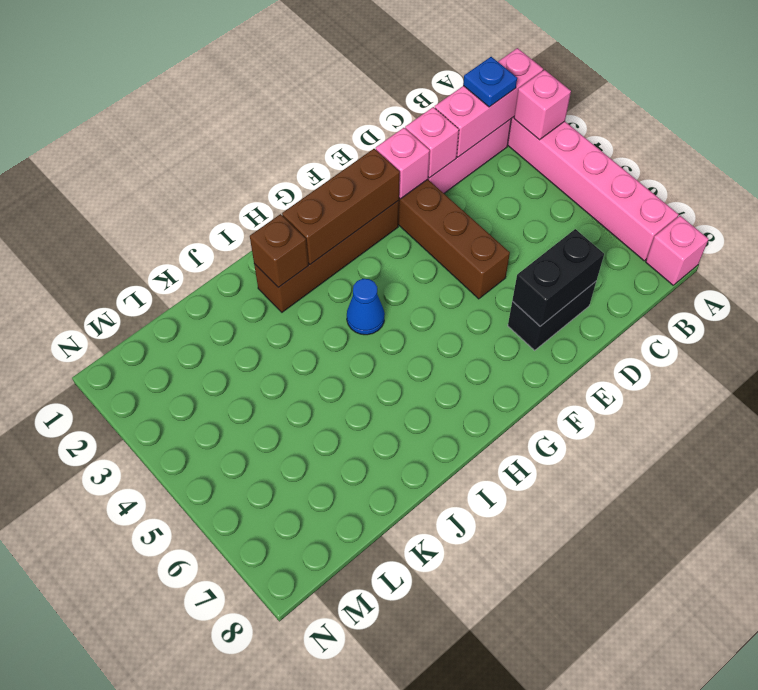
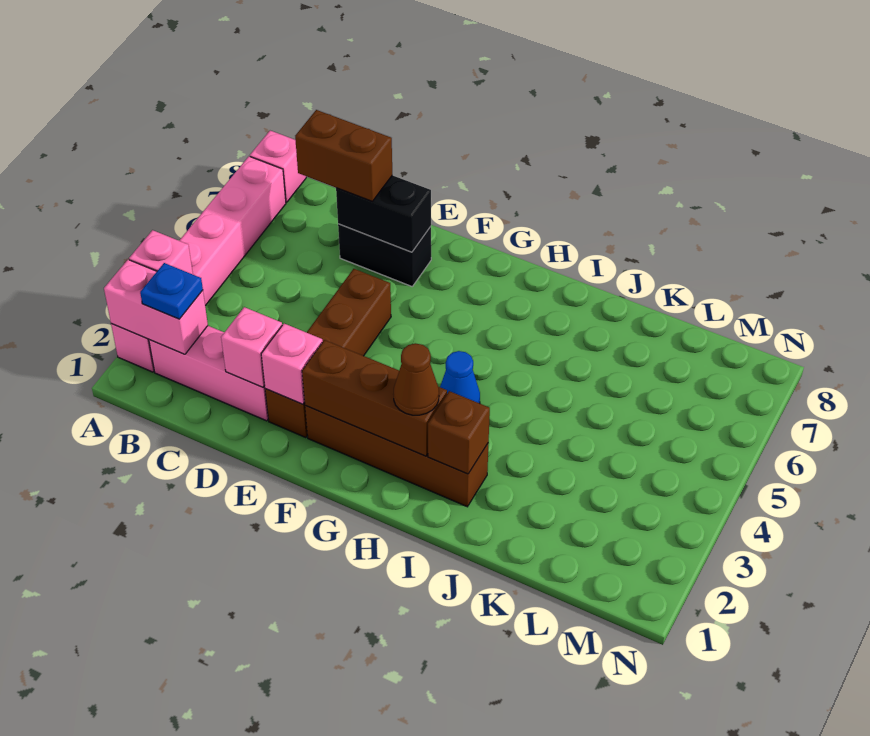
pink brick A2:C2 level 2 -> pink brick A2:B2 level 2
none -> brown brick C7:D7 level 3
none -> brown cone H2 level 3

